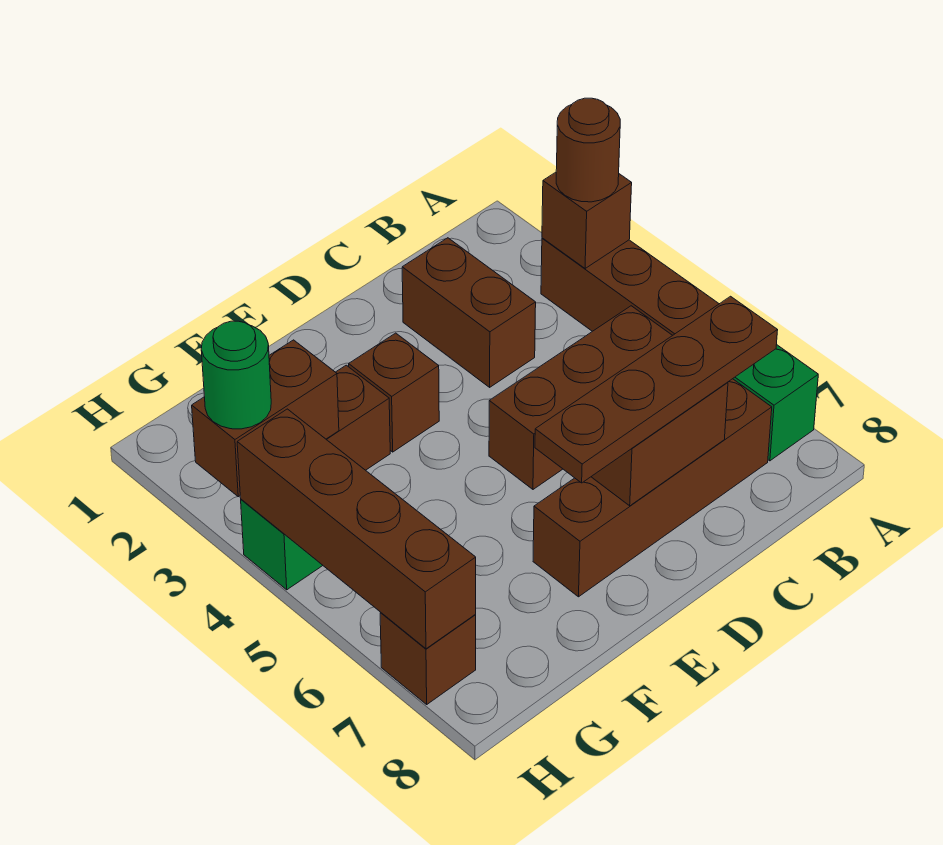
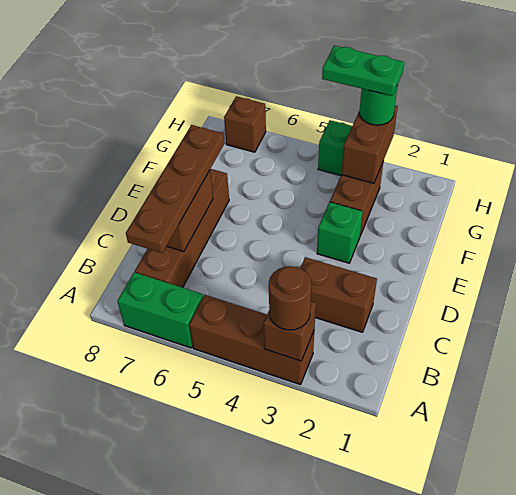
brown brick B5:D5 level 1 -> none
brown brick E3 level 1 -> green brick E3 level 1
none -> green plate H3:H4 level 4
brown brick H4:H7 level 2 -> none

